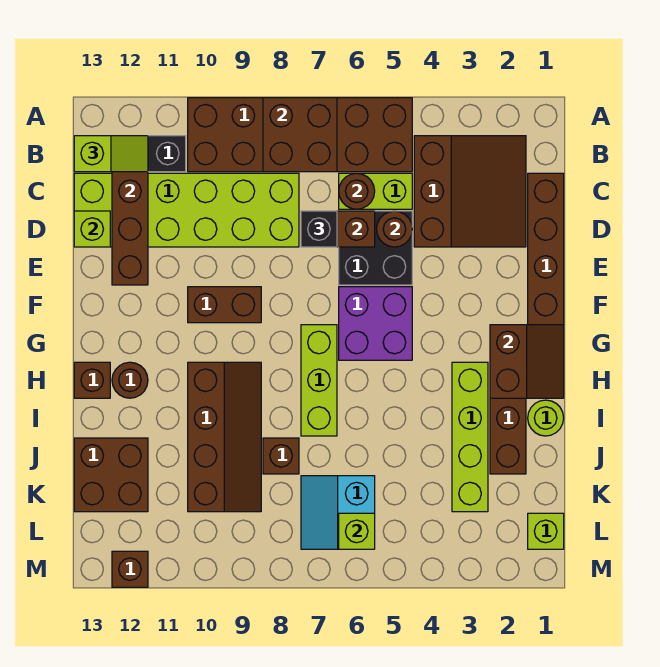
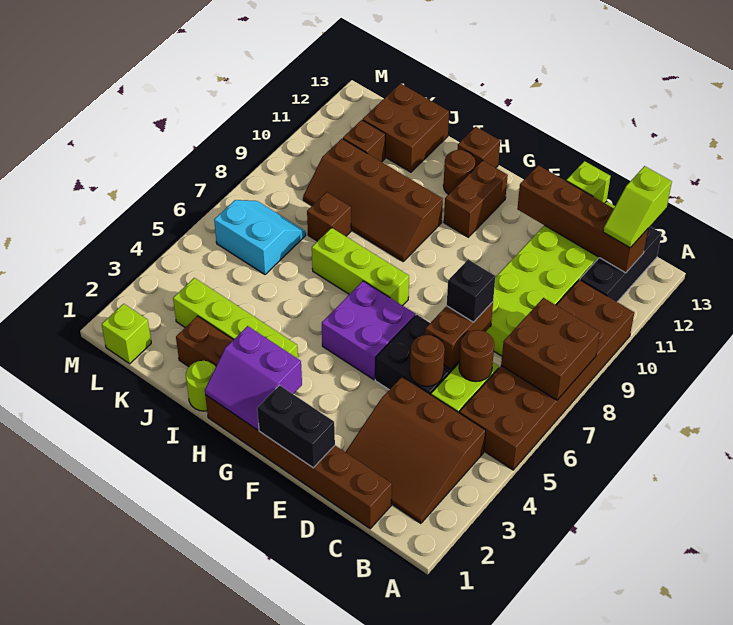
none -> black brick E1:F1 level 2
brown brick F9:F10 level 1 -> brown brick G11:G12 level 1
brown slope G1:H2 level 2 top 2 -> purple slope G1:H2 level 2 top 2
lime brick L6 level 2 -> none
brown brick M12 level 1 -> brown brick K11 level 1

